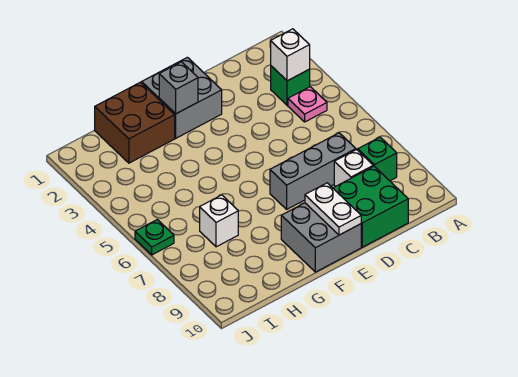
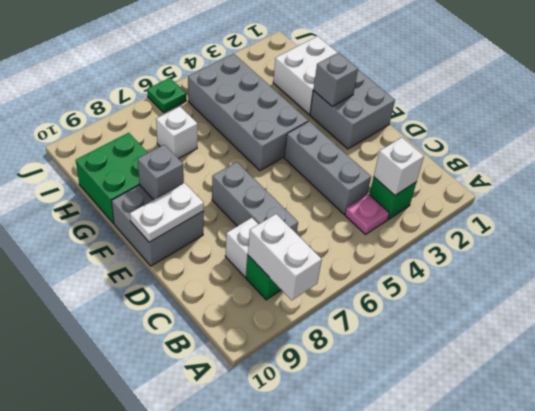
none -> white brick A8:B8 level 2
none -> grey brick C4:E4 level 1
green brick C9:D10 level 1 -> green brick G9:H10 level 1
none -> grey brick F4:I5 level 1
none -> grey brick F9 level 2
brown brick G1:H2 level 1 -> white brick G1:H2 level 1

